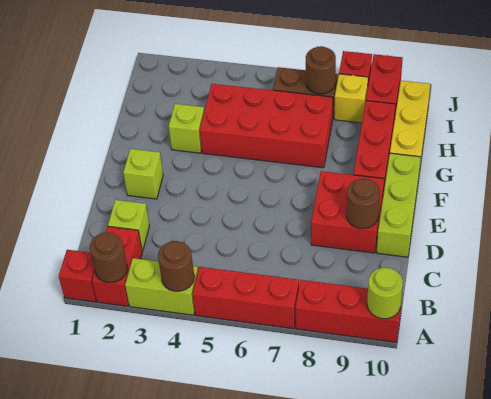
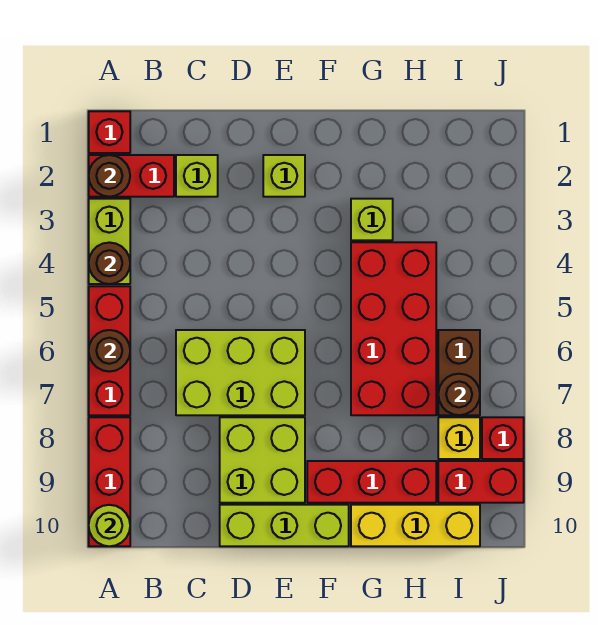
none -> lime brick C6:E7 level 1
red brick D8:E9 level 1 -> lime brick D8:E9 level 1
brown round brick D9 level 2 -> brown round brick A6 level 2

